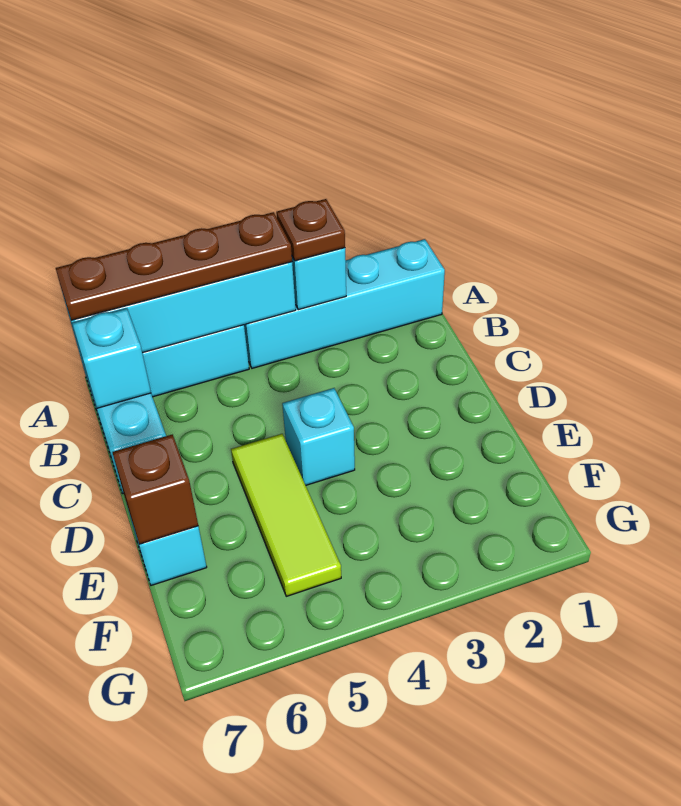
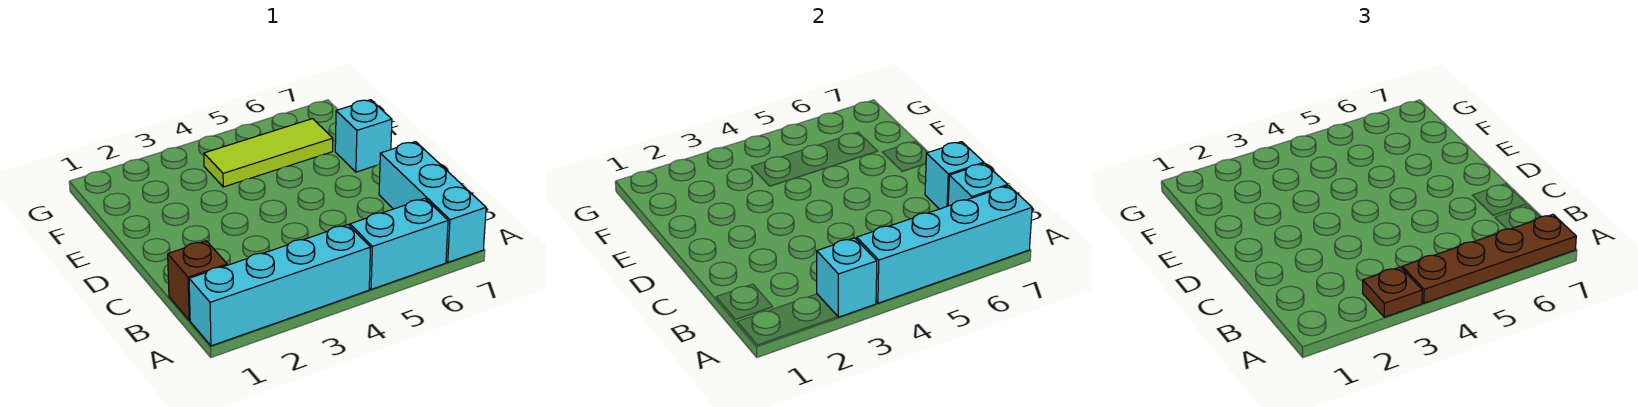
cyan brick D4 level 1 -> cyan brick C7 level 2
lime tile D5:F5 level 1 -> lime tile F4:F6 level 1
brown brick E7 level 2 -> brown brick B1 level 1

